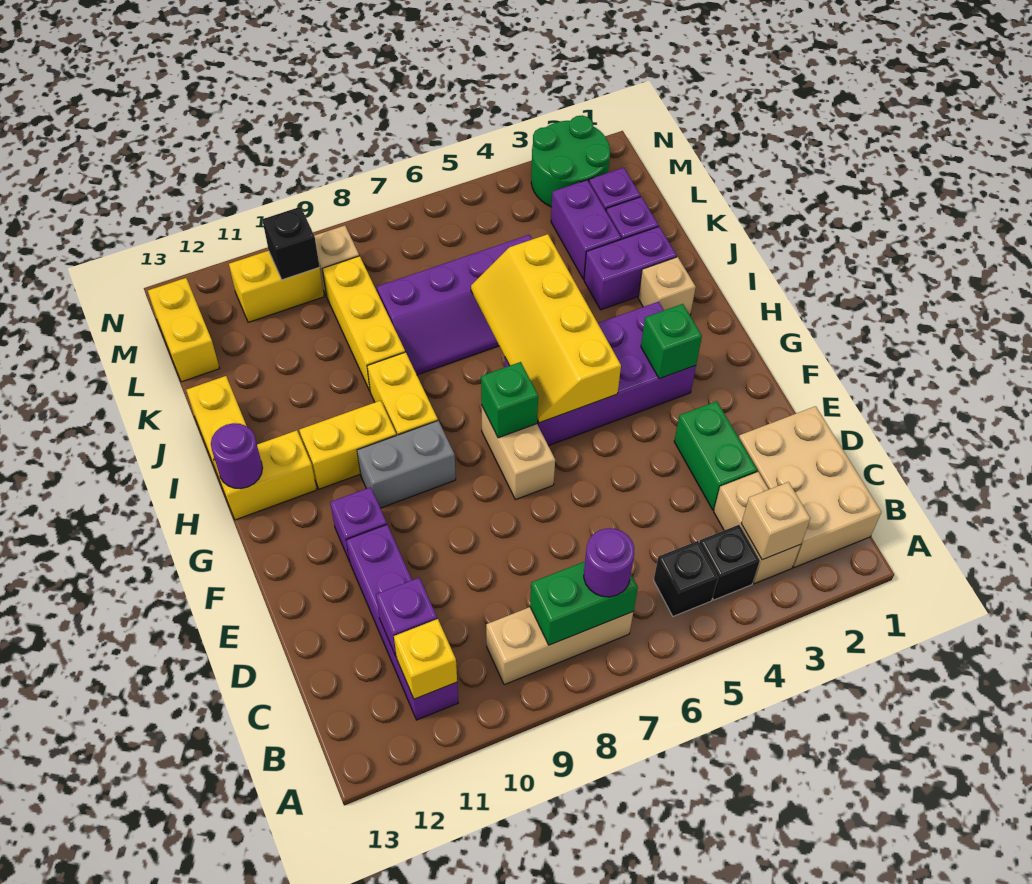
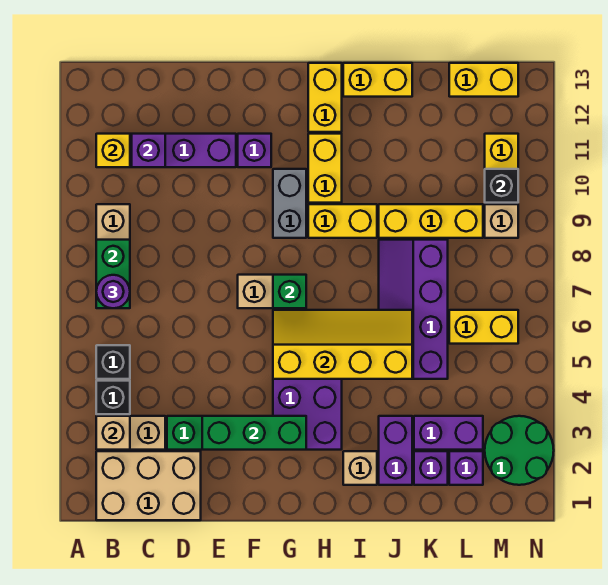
green brick G3 level 2 -> green brick E3:G3 level 2
purple round brick H13 level 2 -> none
none -> yellow brick L6:M6 level 1

